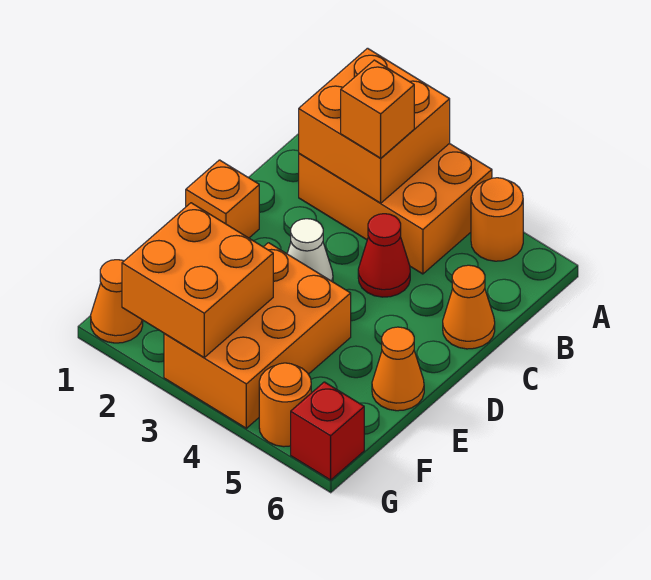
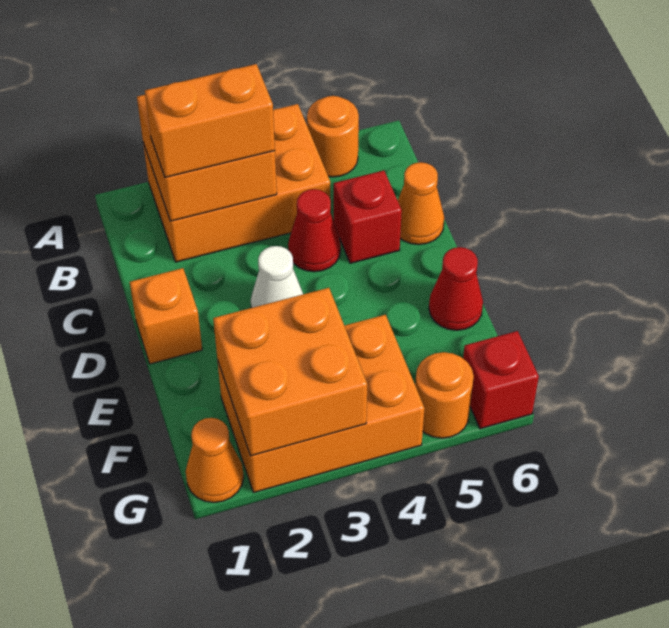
orange brick B3 level 3 -> orange brick B2:B3 level 3
none -> red brick C5 level 1
orange brick E3:G4 level 1 -> orange brick F2:G4 level 1
orange cone E6 level 1 -> red cone E6 level 1

